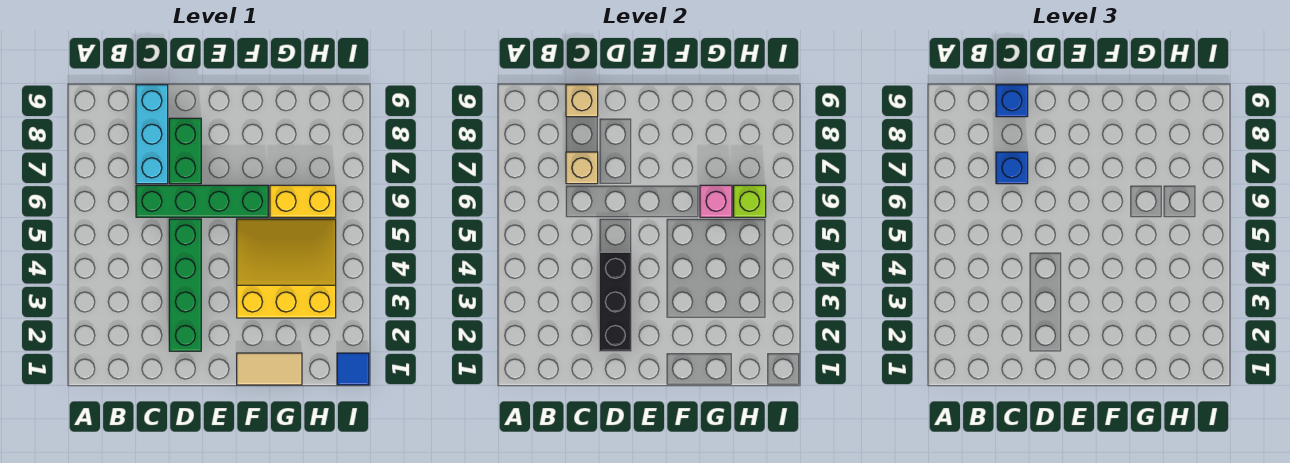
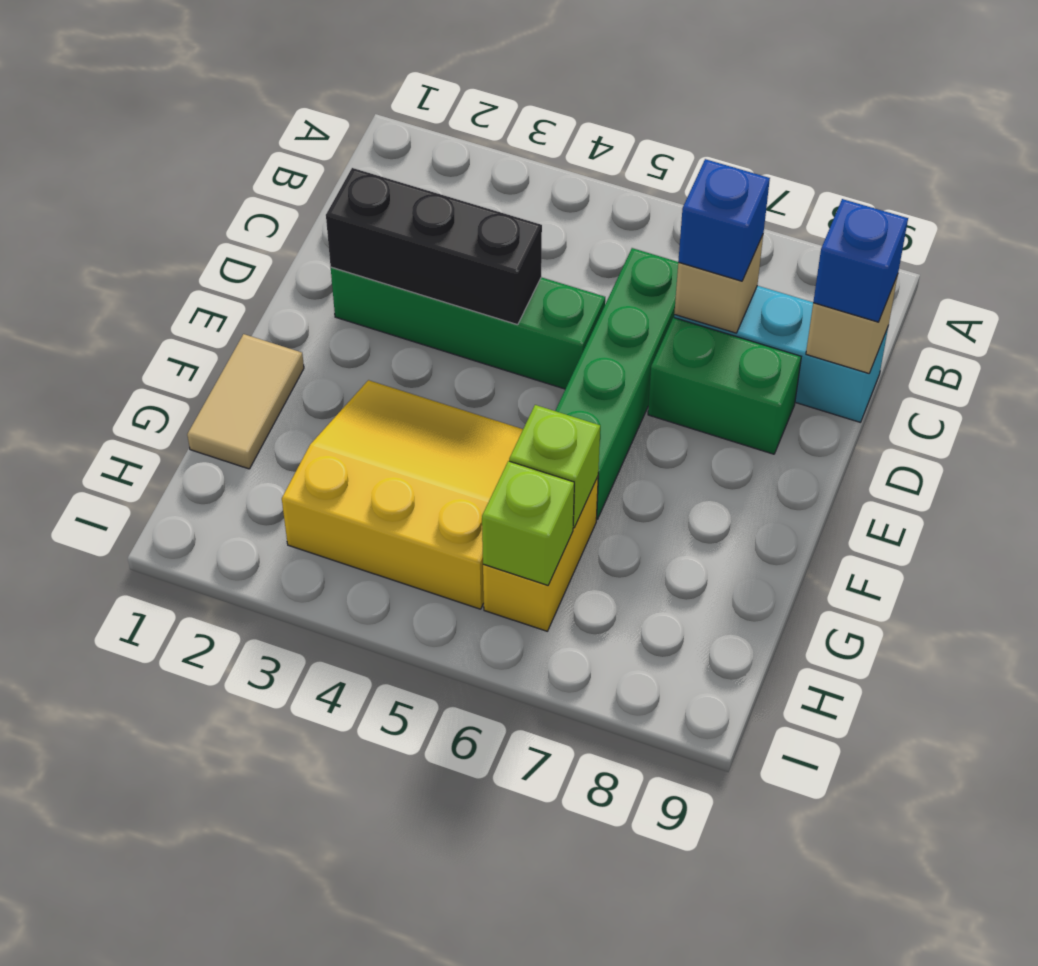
yellow slope F3:H5 level 1 top 3 -> yellow slope F3:H5 level 1 top H
pink brick G6 level 2 -> lime brick G6 level 2
blue tile I1 level 1 -> none

